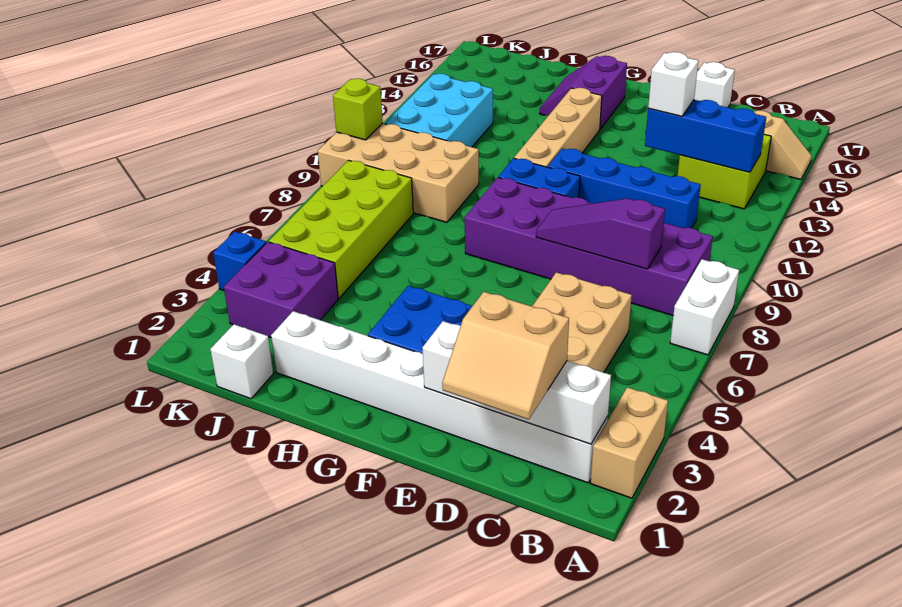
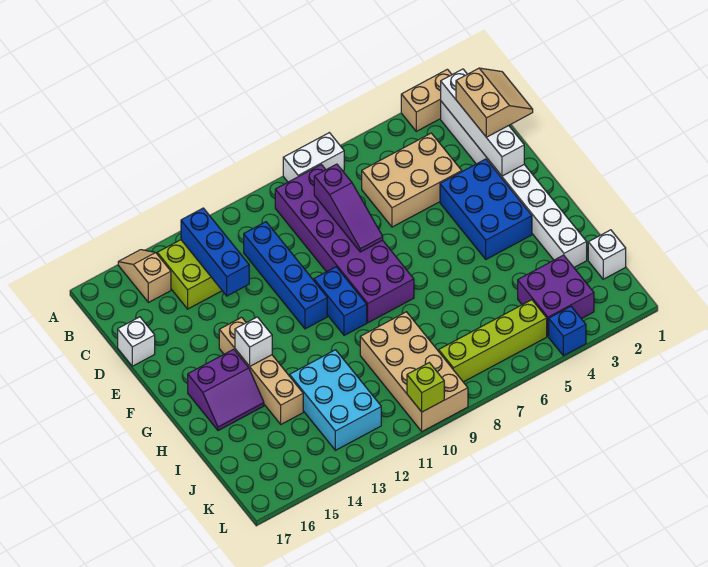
white brick D13 level 3 -> white brick G14 level 2
tan brick G11:G14 level 1 -> tan brick F14:I14 level 1
lime brick J5:K8 level 1 -> lime brick K5:K8 level 1
cyan brick J11:K13 level 1 -> cyan brick I12:K13 level 1

